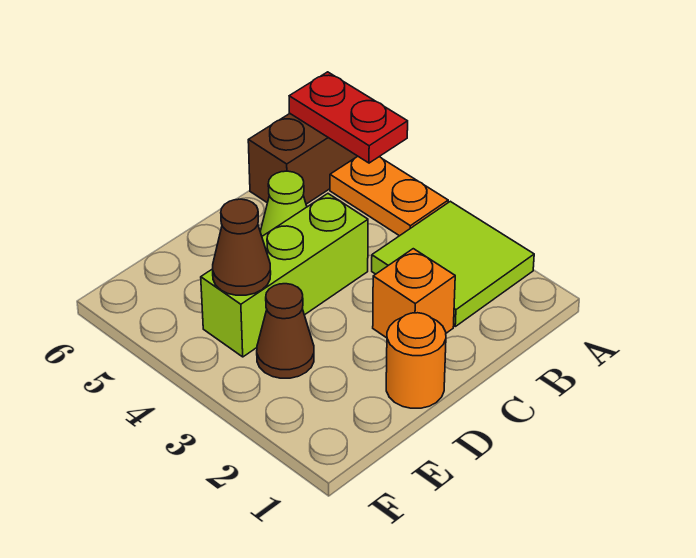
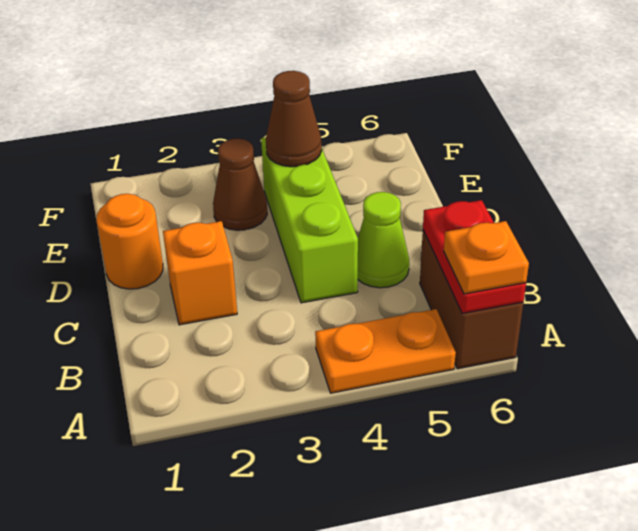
lime tile A2:B3 level 1 -> none
red plate A5:A6 level 2 -> red plate A6:B6 level 2
none -> orange plate A6 level 3

